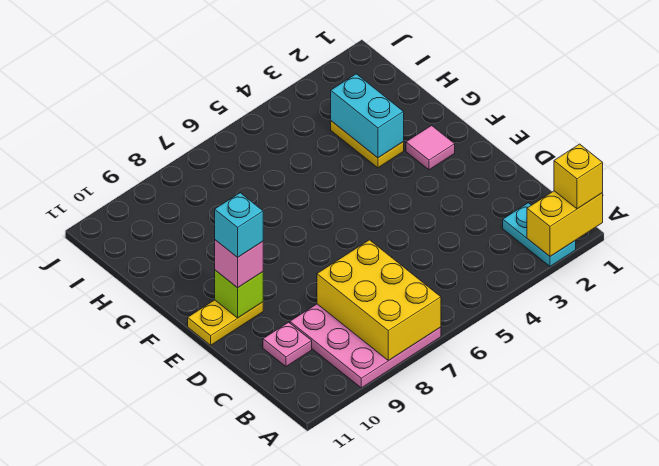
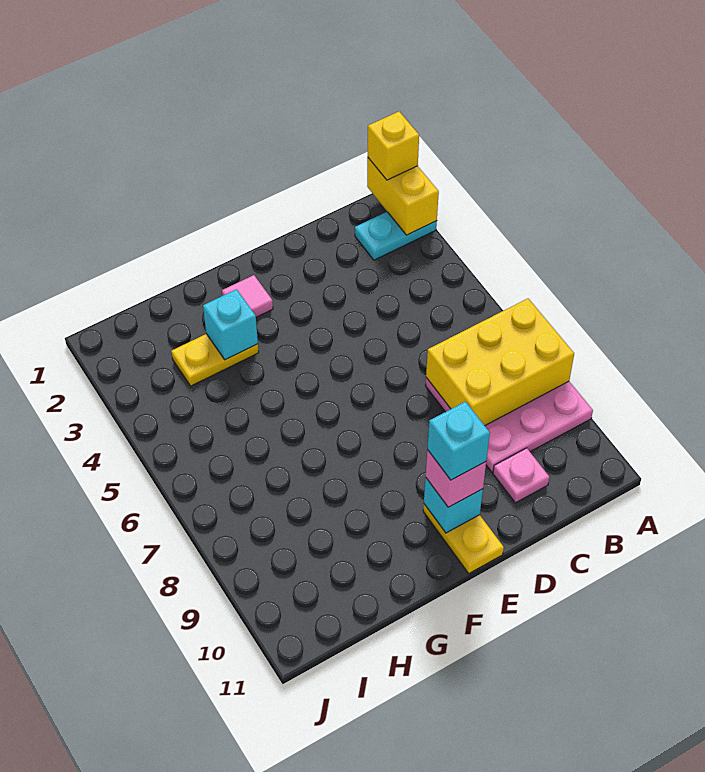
lime brick E10 level 2 -> cyan brick E10 level 2
cyan brick G3:H3 level 2 -> cyan brick G3 level 2

